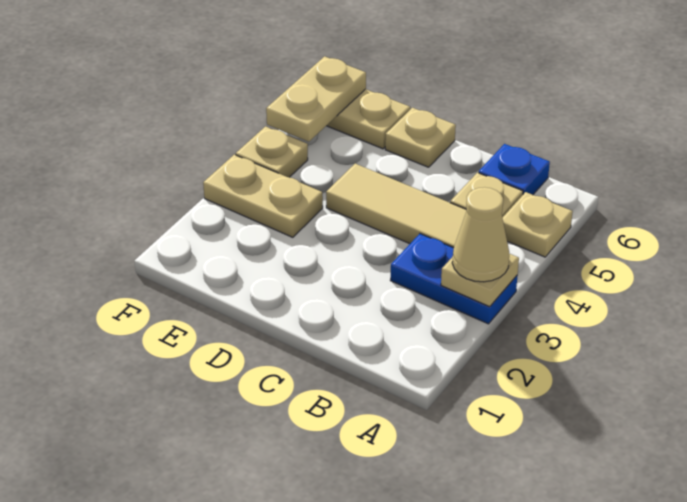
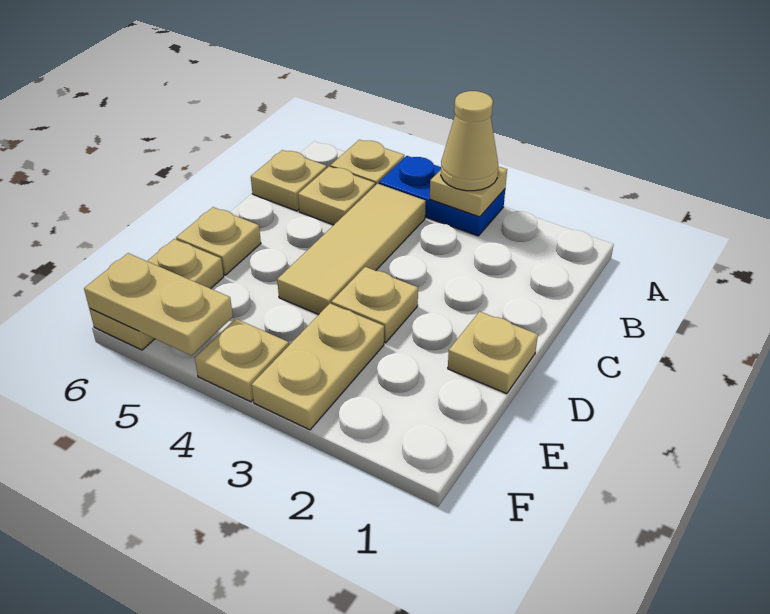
blue plate A3:B3 level 1 -> blue plate A3:A4 level 1
blue plate B6 level 1 -> tan plate B6 level 1
none -> tan plate D1 level 1
none -> tan plate D3 level 1

